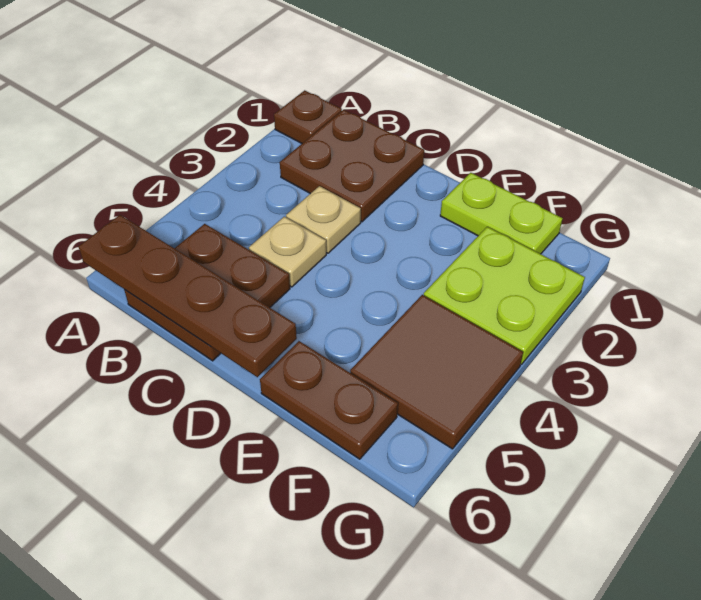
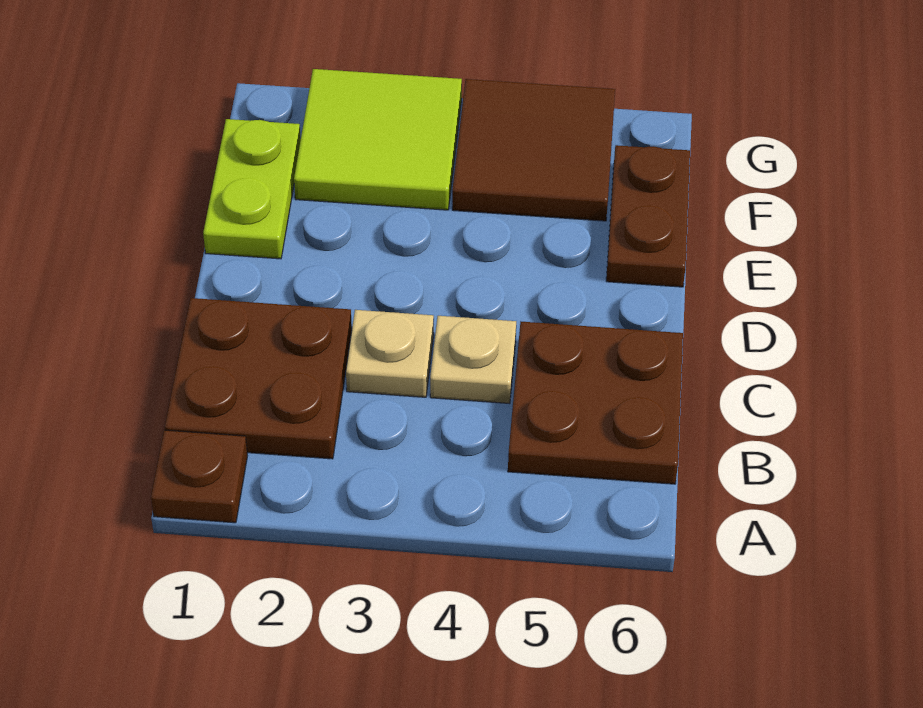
brown plate A6:D6 level 2 -> none
lime plate F2:G3 level 1 -> lime tile F2:G3 level 1

